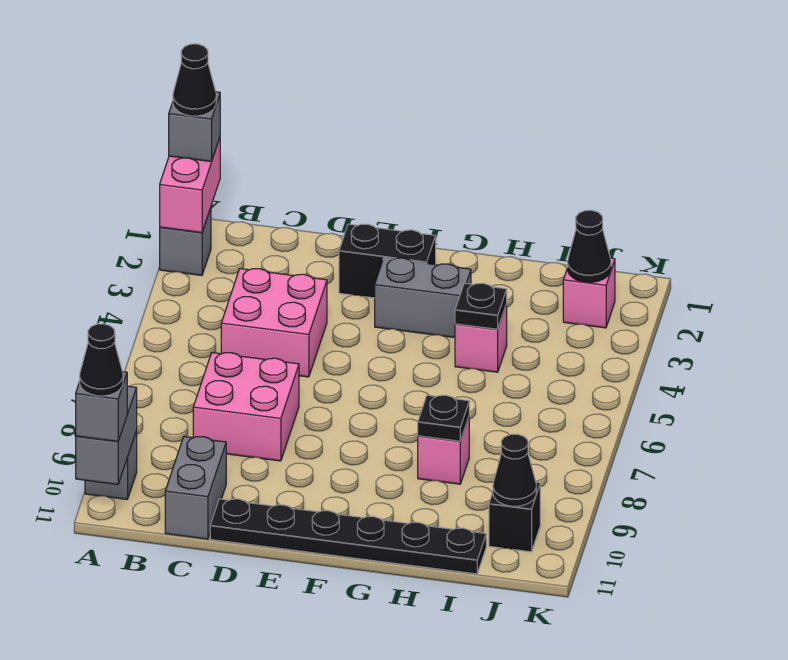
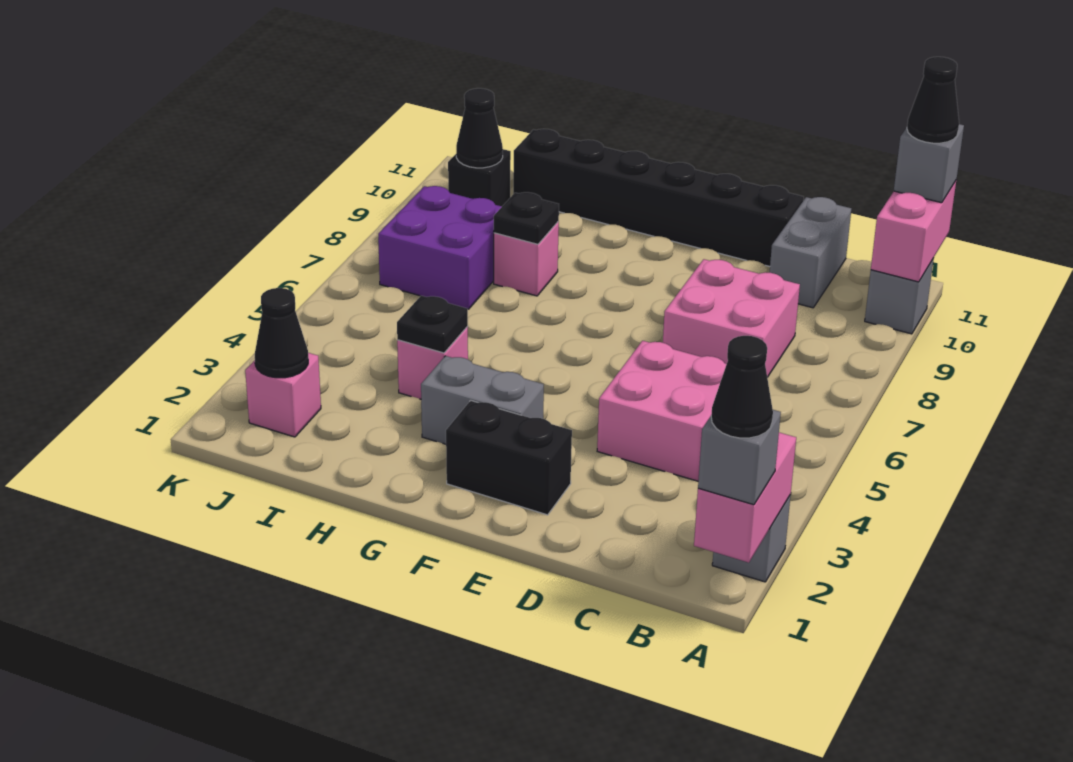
grey brick A10:A11 level 2 -> pink brick A10:A11 level 2
black plate D11:I11 level 1 -> black brick D11:I11 level 1
none -> purple brick I7:J8 level 1

